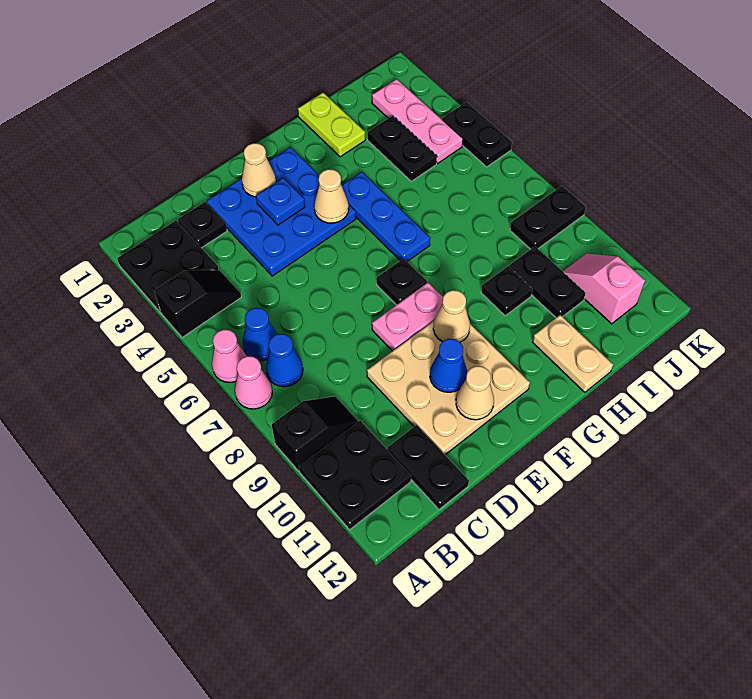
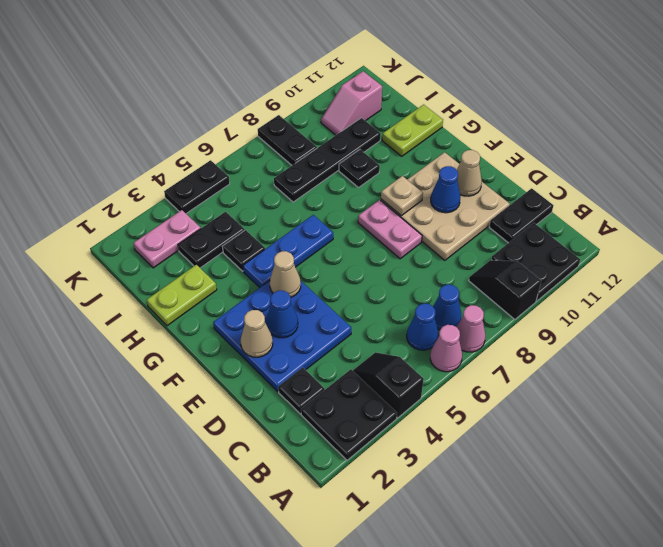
blue plate E3 level 2 -> blue cone E3 level 2
black plate F7 level 1 -> black plate H4 level 1
tan cone F9 level 2 -> tan plate F9 level 2
tan plate H11:H12 level 1 -> lime plate H11:H12 level 1
black plate I9:I10 level 1 -> black plate I7:I10 level 1
pink plate J2:J4 level 1 -> pink plate J2:J3 level 1

